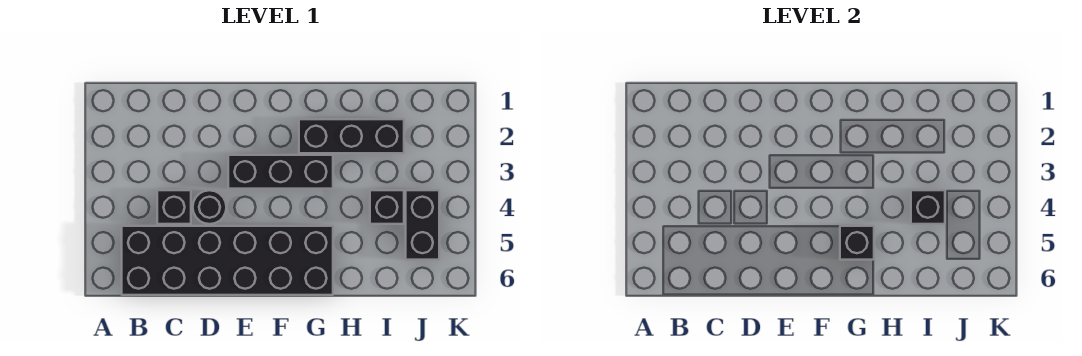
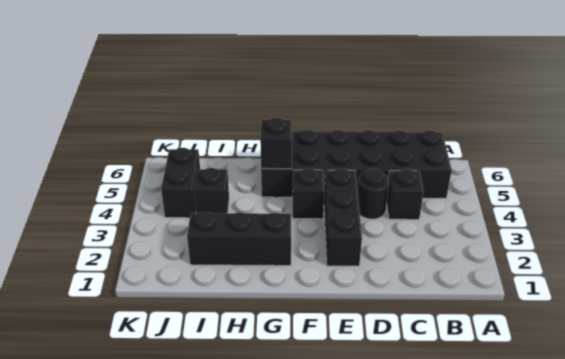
black brick E3:G3 level 1 -> black brick E2:E4 level 1
black brick I4 level 2 -> black brick F4 level 1

